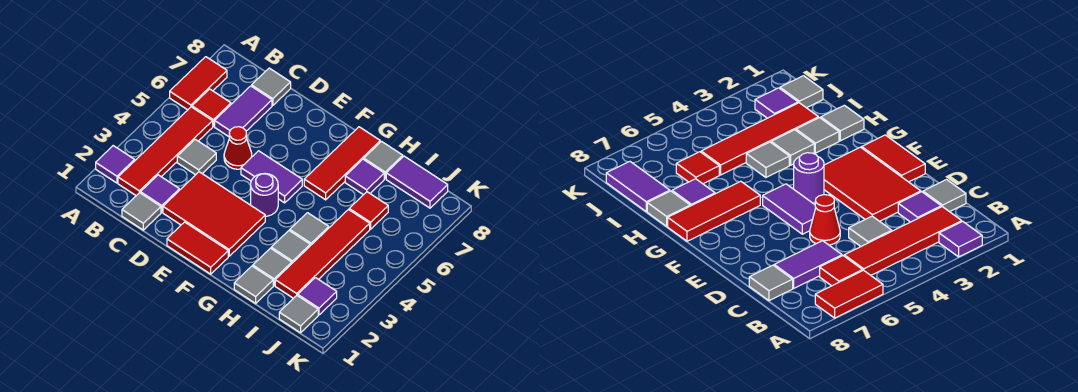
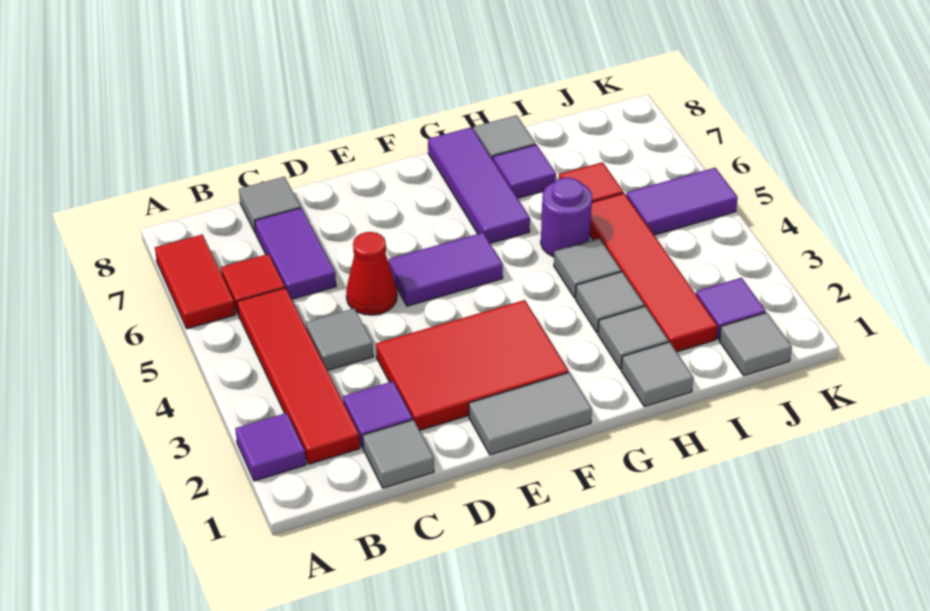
red tile E1:F1 level 1 -> grey tile E1:F1 level 1
purple round brick F4 level 1 -> purple round brick H5 level 1
red tile G6:G8 level 1 -> purple tile G6:G8 level 1
purple tile I8:J8 level 1 -> purple tile J5:K5 level 1

